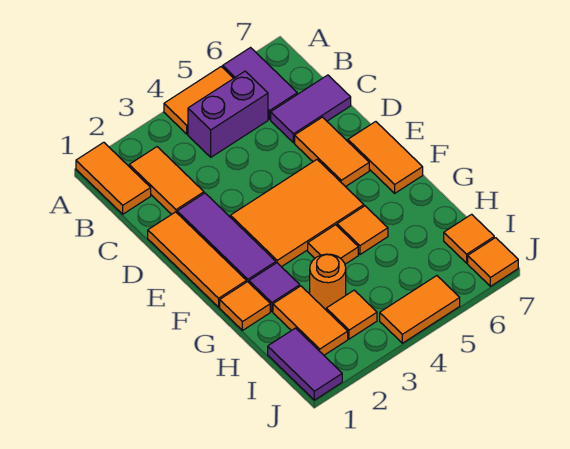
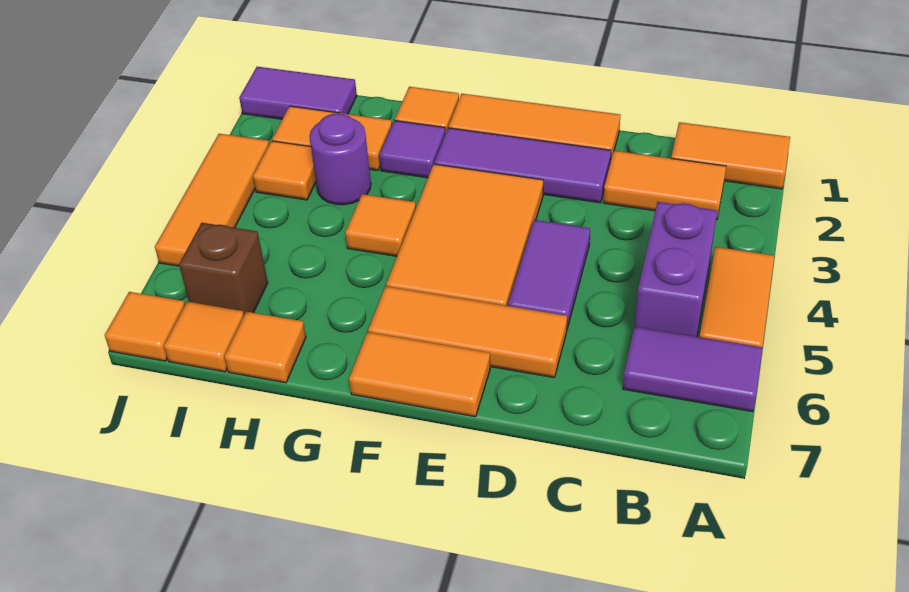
purple tile C6:C7 level 1 -> purple tile D4:D5 level 1
orange tile D6:E6 level 1 -> orange tile D6:F6 level 1
orange tile G5 level 1 -> orange tile H7 level 1
orange round brick H3 level 1 -> purple round brick H3 level 1
none -> brown brick I6 level 1
orange tile J4:J5 level 1 -> orange tile J3:J5 level 1

